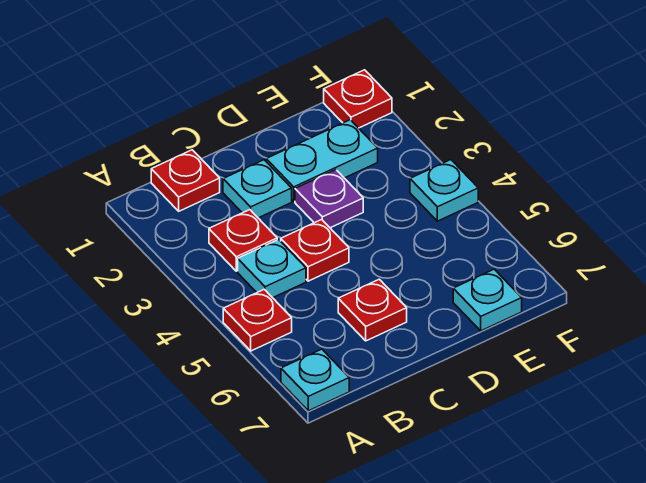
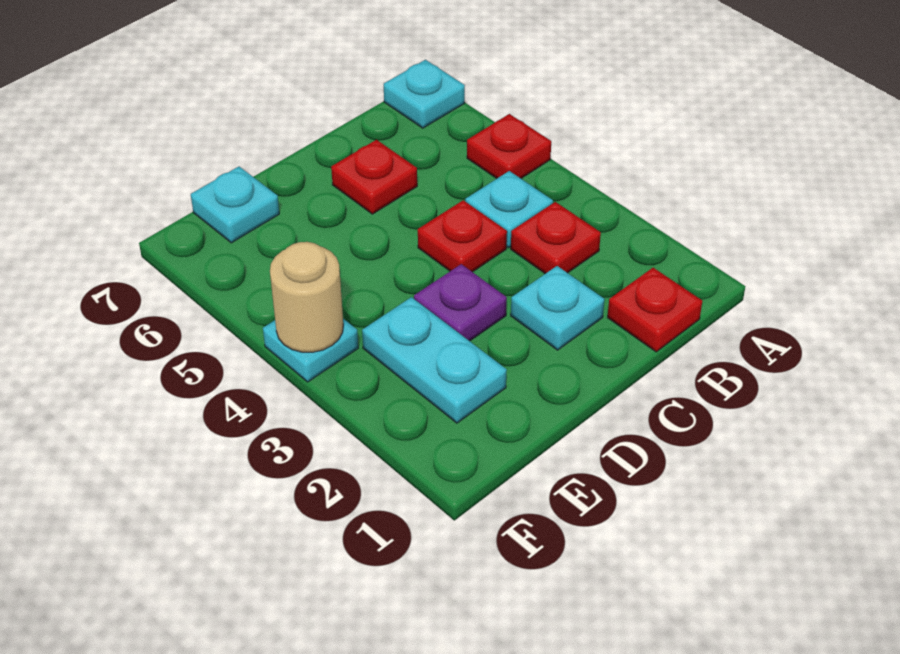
cyan plate D2:E2 level 1 -> cyan plate E2:E3 level 1
red plate F1 level 1 -> none
none -> tan round brick F4 level 2

